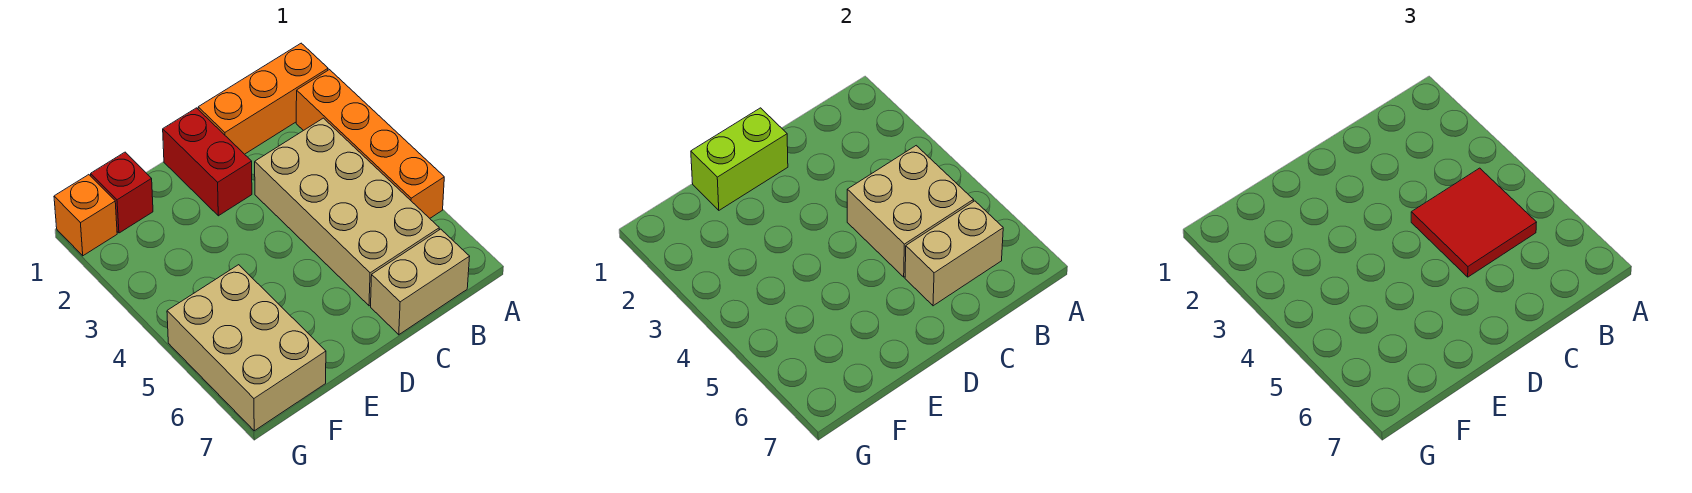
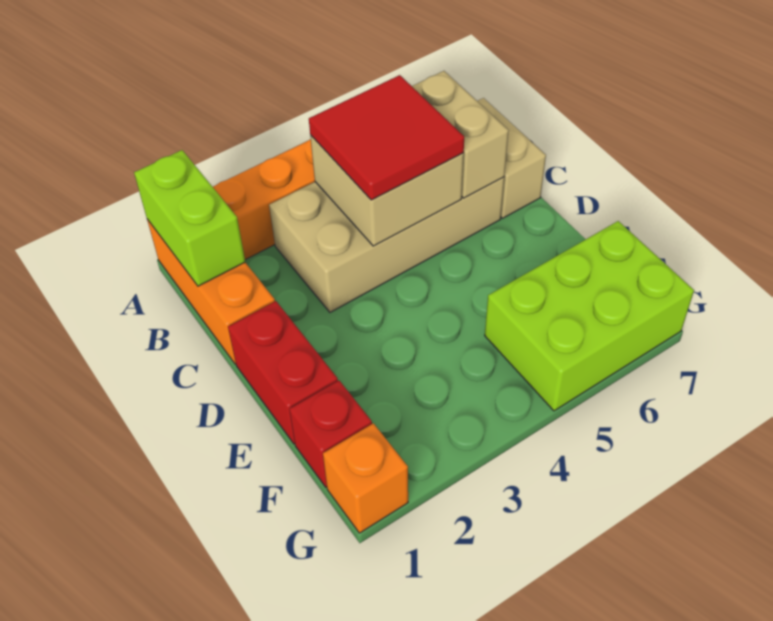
red brick D1:D2 level 1 -> red brick D1:E1 level 1
lime brick D1:E1 level 2 -> lime brick A1:B1 level 2
tan brick F5:G7 level 1 -> lime brick F5:G7 level 1

